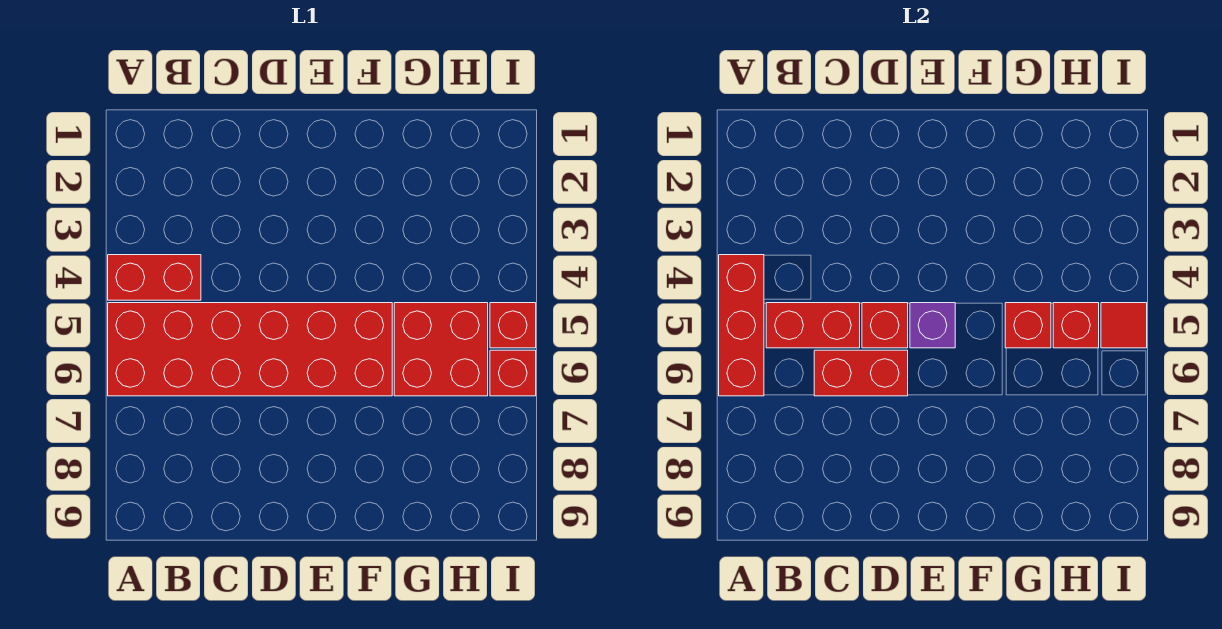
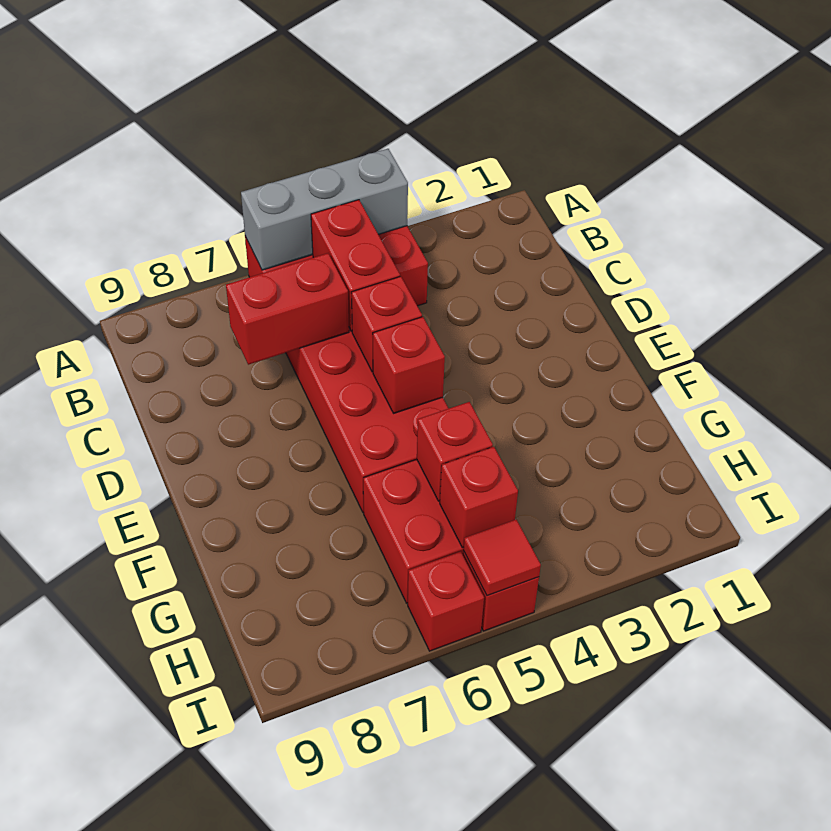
red brick A4:A6 level 2 -> grey brick A4:A6 level 2
red brick C6:D6 level 2 -> red brick C6:C7 level 2
purple brick E5 level 2 -> red brick E5 level 2

